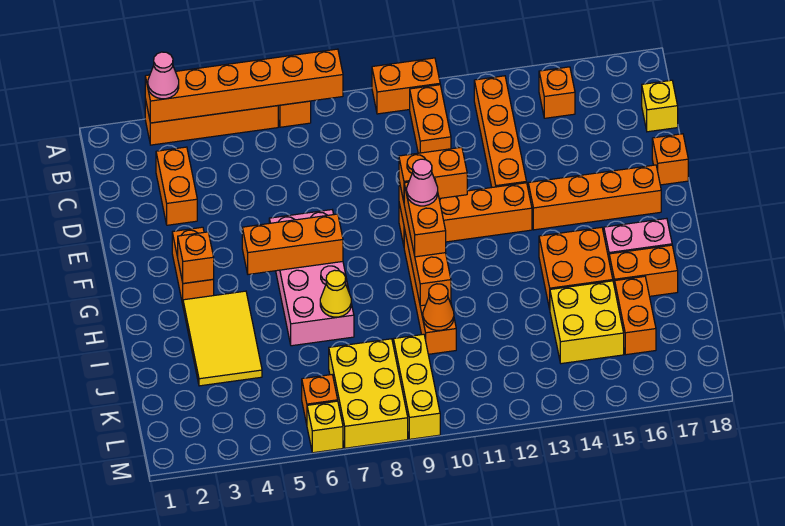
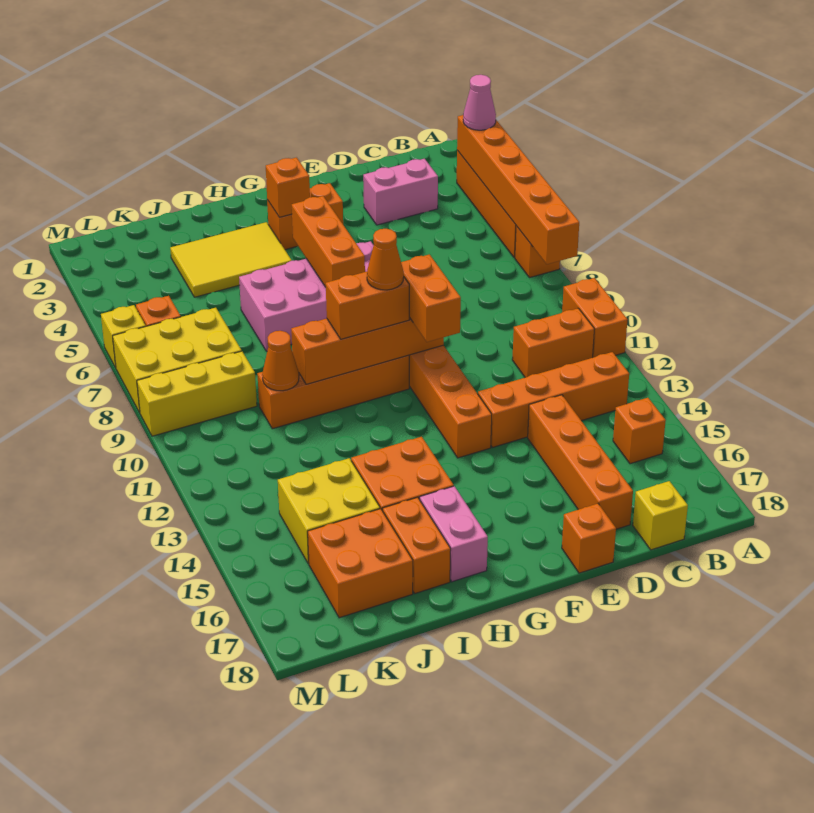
orange brick C3:D3 level 1 -> pink brick C3:D3 level 1
orange brick F14:F17 level 1 -> orange brick D14:D17 level 1
pink cone G10 level 4 -> orange cone G10 level 4
yellow cone I7 level 2 -> none
orange brick J16:K16 level 1 -> orange brick J16:K17 level 1

